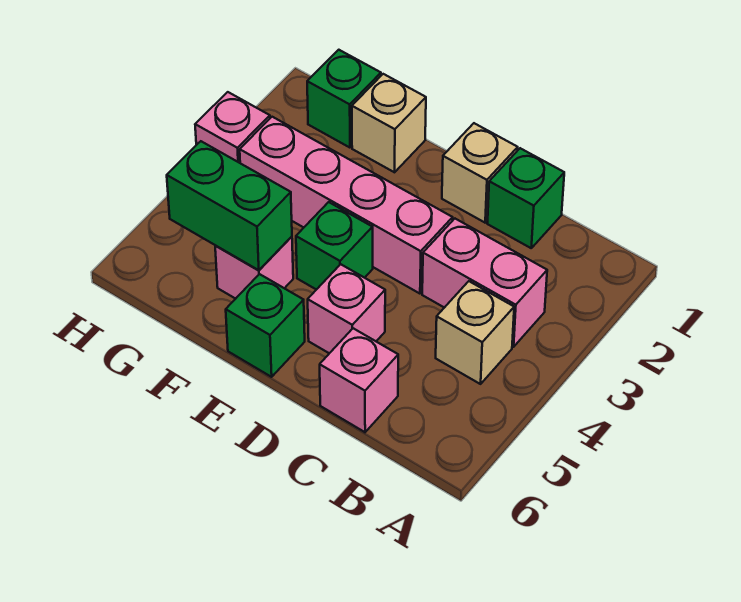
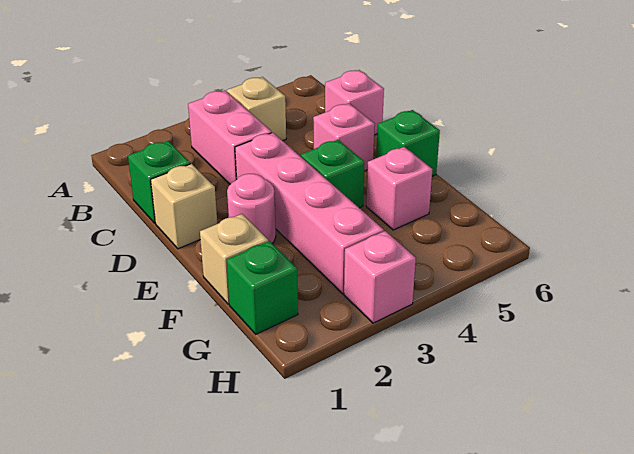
none -> pink round brick E2 level 1
green brick F5:G5 level 2 -> none

